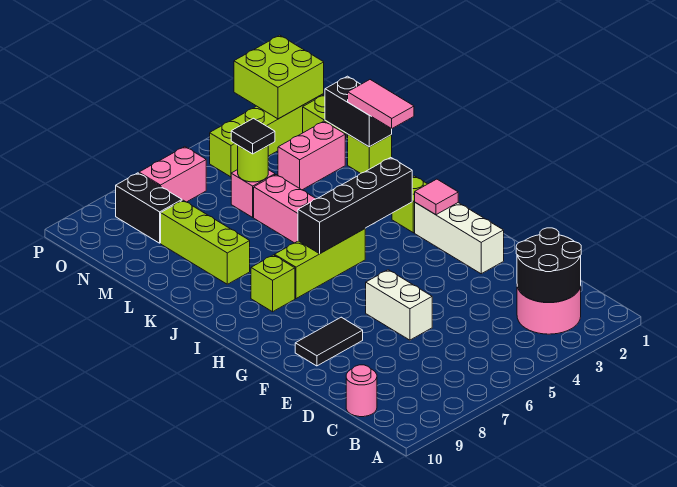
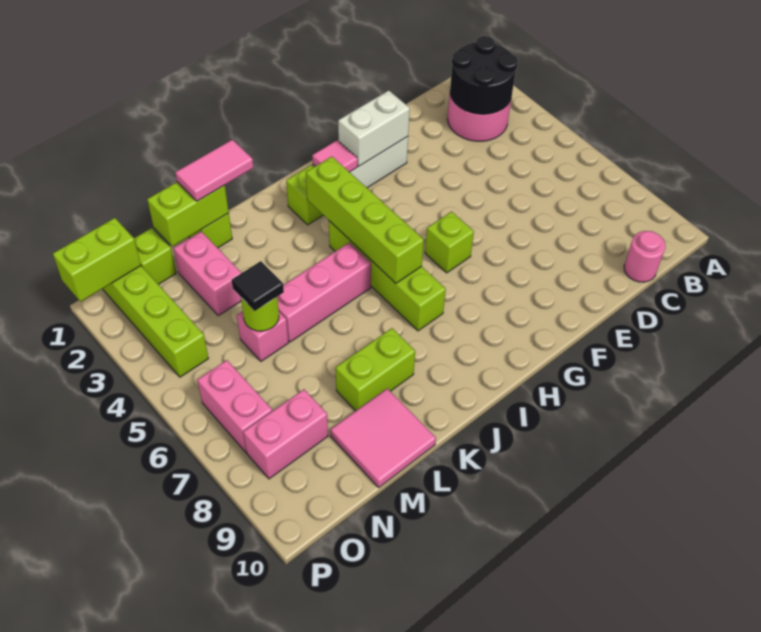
white brick E6:F6 level 1 -> white brick F2:G2 level 2
black tile F8:F9 level 1 -> none
black brick I3:I6 level 2 -> lime brick I3:I6 level 2
lime brick I5:I7 level 1 -> lime brick I4:I7 level 1
lime brick I8 level 1 -> lime brick G6 level 1
lime brick K8:M8 level 1 -> lime brick K8:L8 level 1
black brick L1:M1 level 2 -> lime brick L1:M1 level 2
none -> pink tile L9:M10 level 1
black brick N8:O8 level 1 -> pink brick N8:O8 level 1
lime brick O1:P2 level 2 -> lime brick O1:P1 level 2

